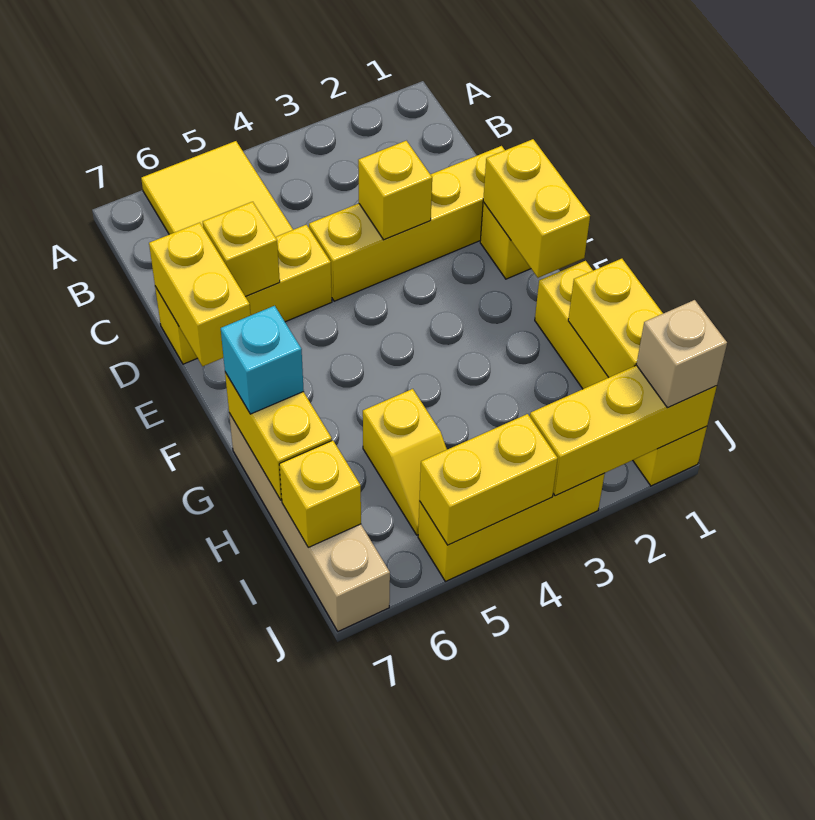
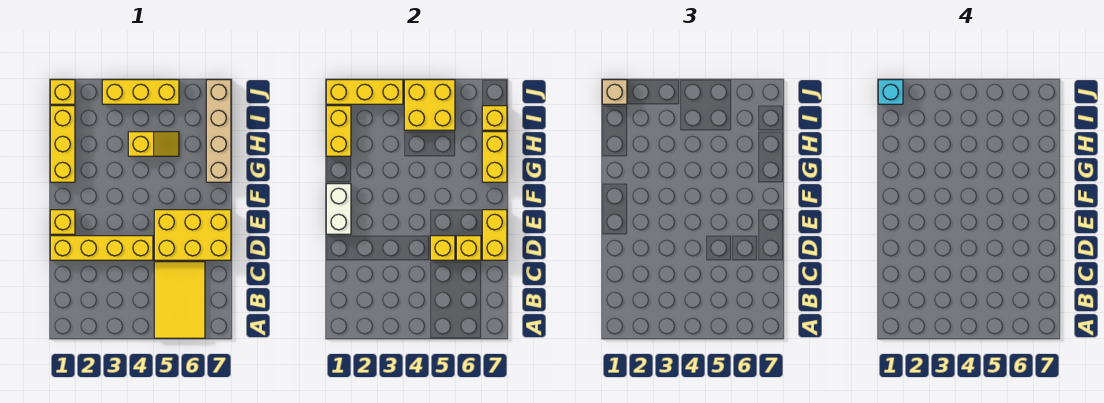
yellow brick D3 level 2 -> yellow brick D5 level 2
yellow brick D5:D7 level 1 -> yellow brick D5:E7 level 1
yellow brick E1:F1 level 2 -> white brick E1:F1 level 2
cyan brick G7 level 3 -> cyan brick J1 level 4
yellow slope H5:I5 level 1 top H -> yellow slope H4:H5 level 1 top 4
yellow brick J4:J5 level 2 -> yellow brick I4:J5 level 2

